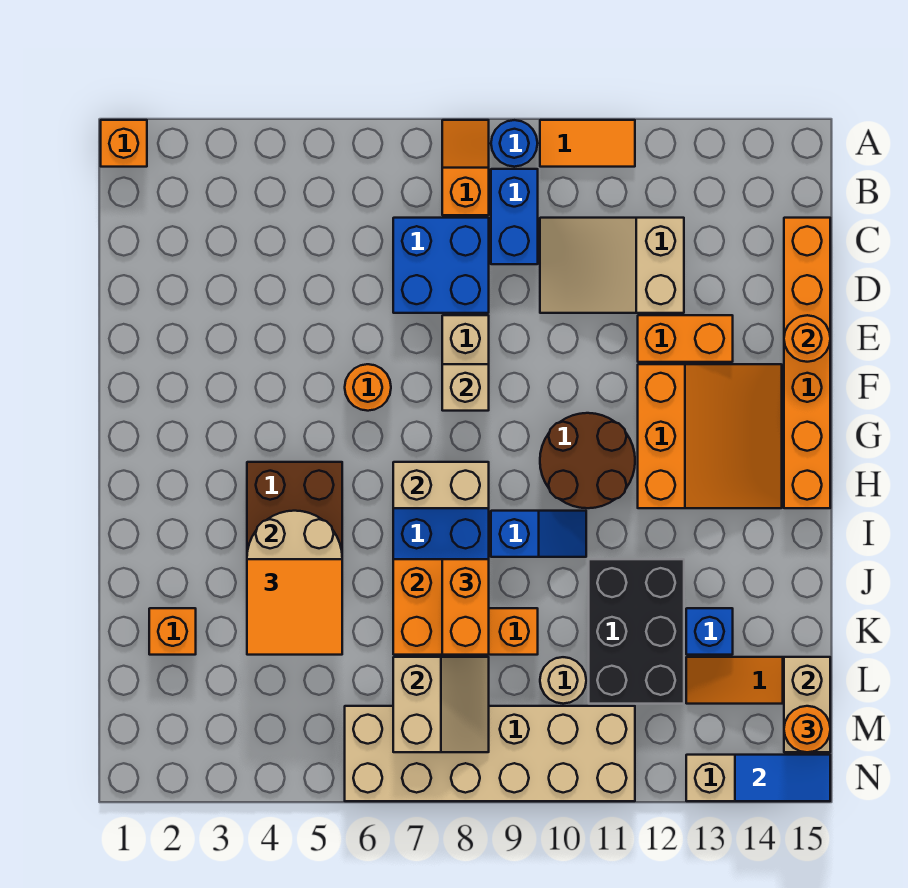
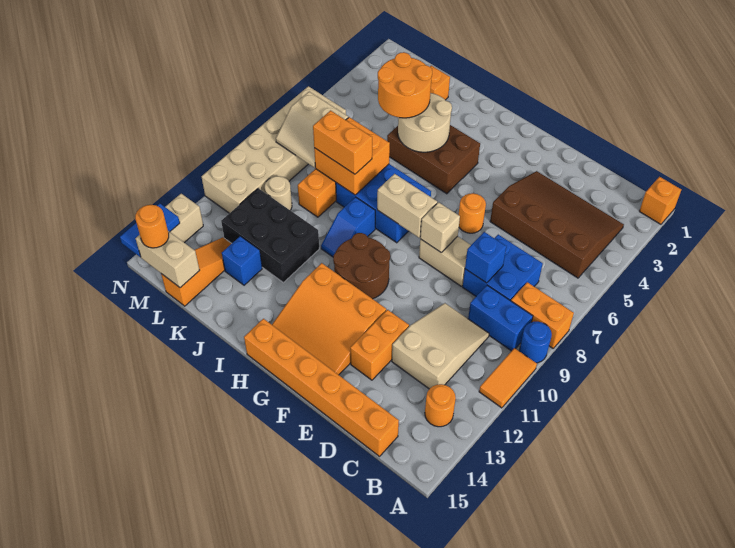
orange slope A8:B8 level 1 top B -> orange brick A8:B8 level 1
none -> brown slope B3:E5 level 1 top 5
none -> blue brick D8 level 2
orange round brick E15 level 2 -> orange round brick B13 level 1
tan brick H7:H8 level 2 -> tan brick G8:H8 level 2
orange tile J4:K5 level 3 -> orange round brick J4:K5 level 3

